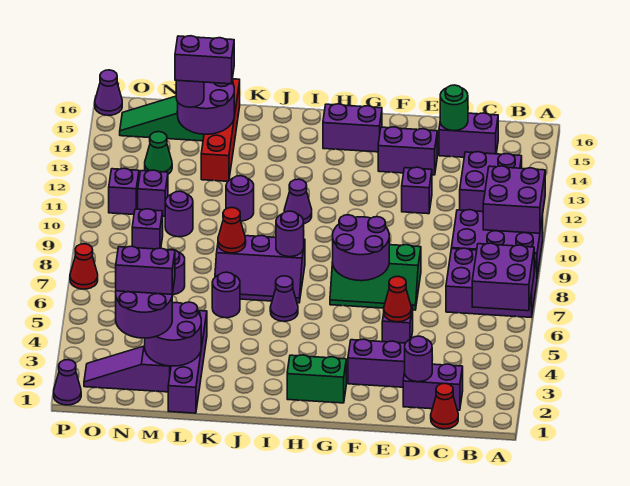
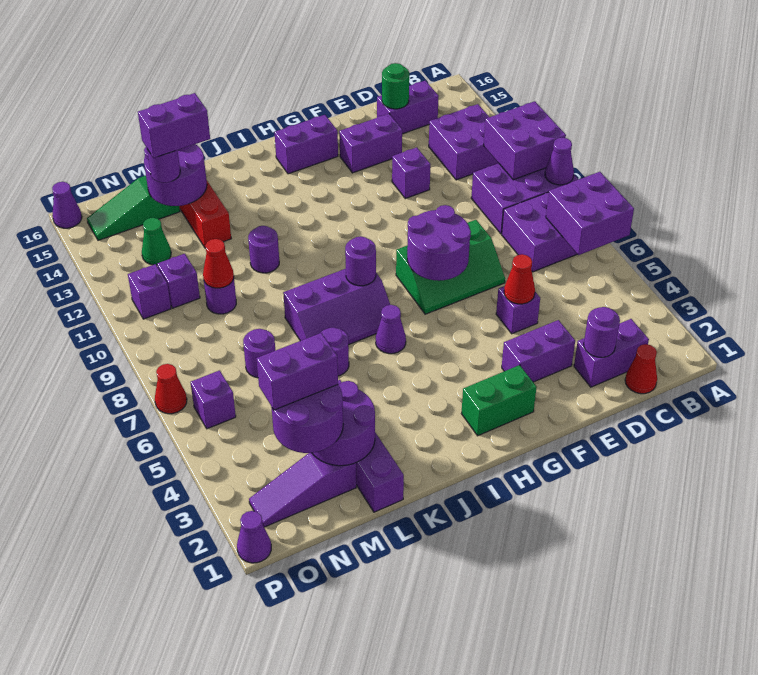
purple cone I11 level 1 -> purple cone A9 level 2
red cone K8 level 2 -> red cone M10 level 2
purple brick N9 level 1 -> purple brick O6 level 1

